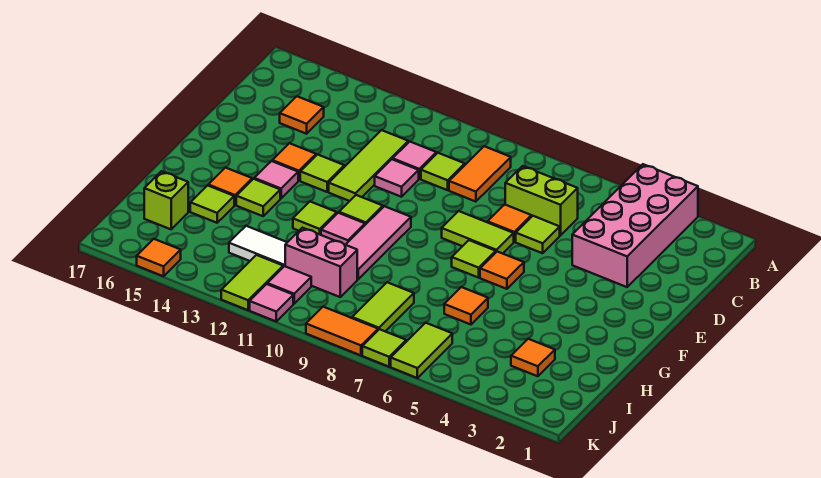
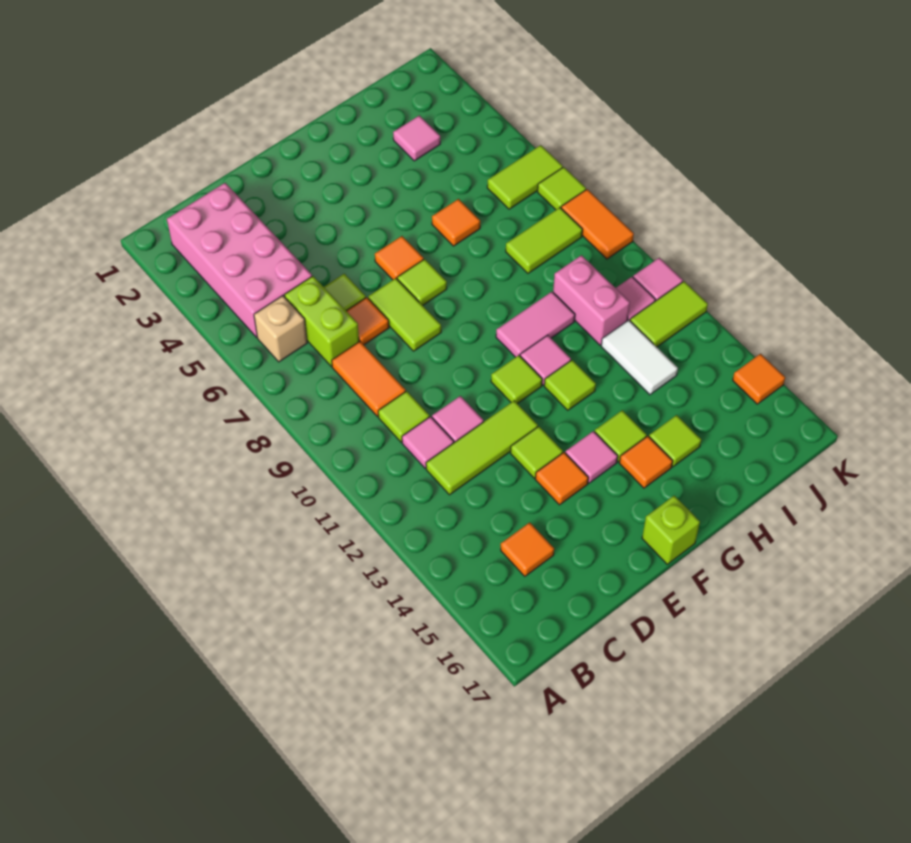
pink brick A3:D4 level 1 -> pink brick B2:C5 level 1
none -> tan brick B6 level 1
orange tile B9:C9 level 1 -> orange tile C8:C9 level 1
pink tile F10:H10 level 1 -> pink tile G10:H10 level 1
orange tile I3 level 1 -> pink tile I3 level 1
lime brick I16 level 1 -> lime brick F17 level 1

